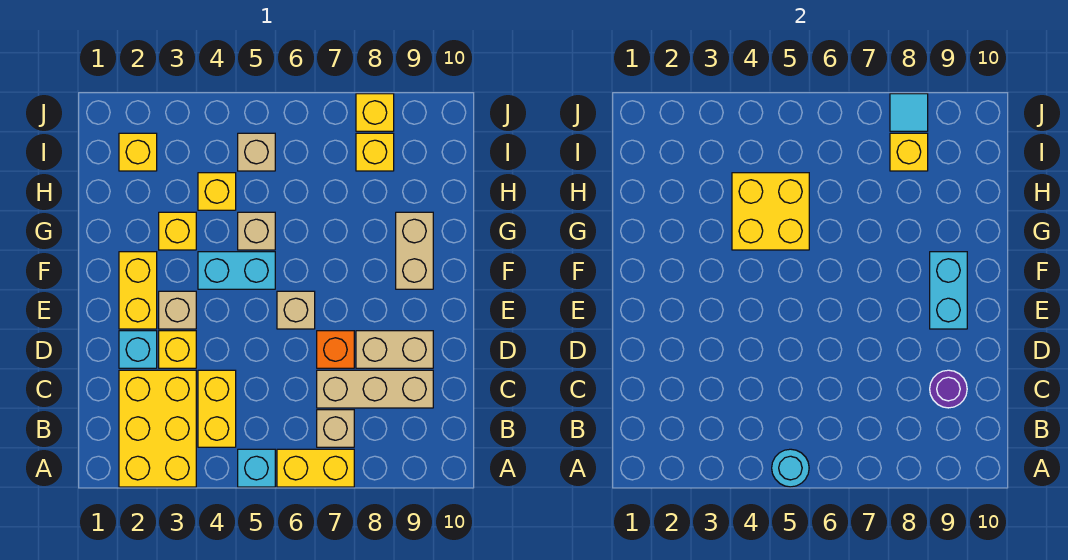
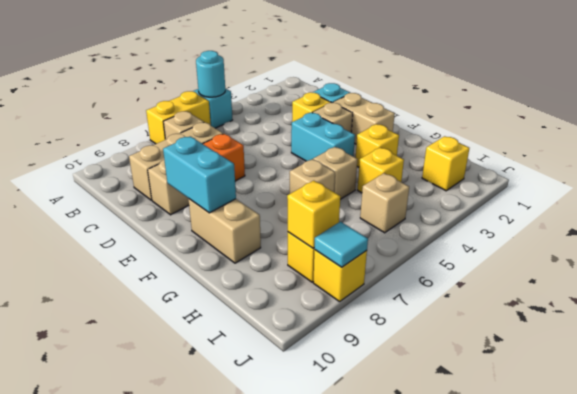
yellow brick A2:C3 level 1 -> none
yellow brick B4:C4 level 1 -> none
purple round brick C9 level 2 -> none
yellow brick E2:F2 level 1 -> tan brick E2:F2 level 1
tan brick E6 level 1 -> tan brick G6 level 1
cyan brick F4:F5 level 1 -> cyan brick E4:F4 level 1
yellow brick G4:H5 level 2 -> none

